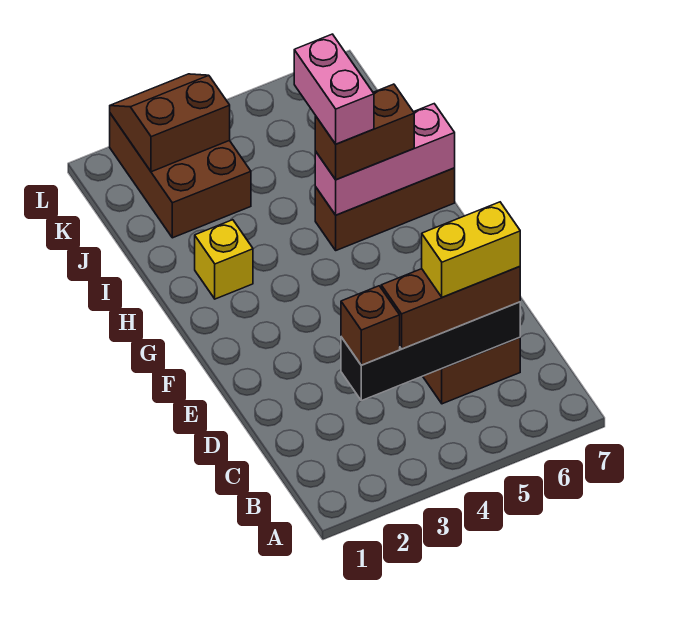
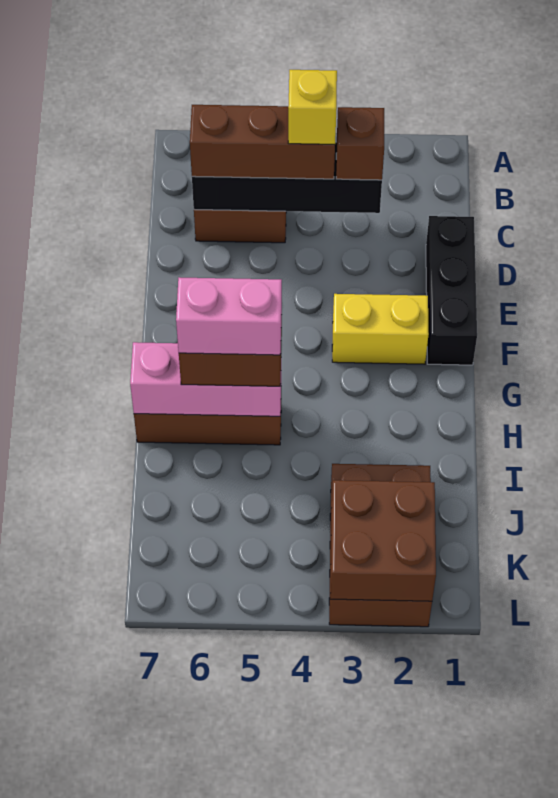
yellow brick C5:C6 level 4 -> yellow brick F2:F3 level 1
none -> black brick D1:F1 level 1
yellow brick H2 level 1 -> yellow brick C4 level 4
pink brick H5:I5 level 4 -> pink brick H5:H6 level 4
brown slope K2:L3 level 2 top K -> brown brick K2:L3 level 2

